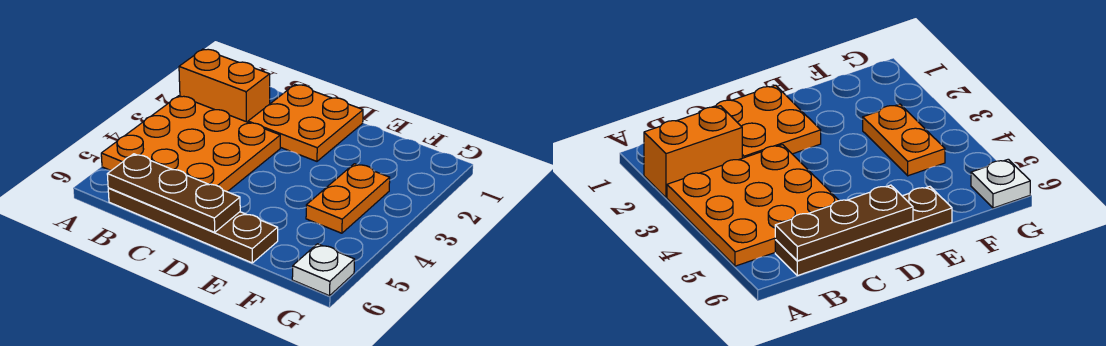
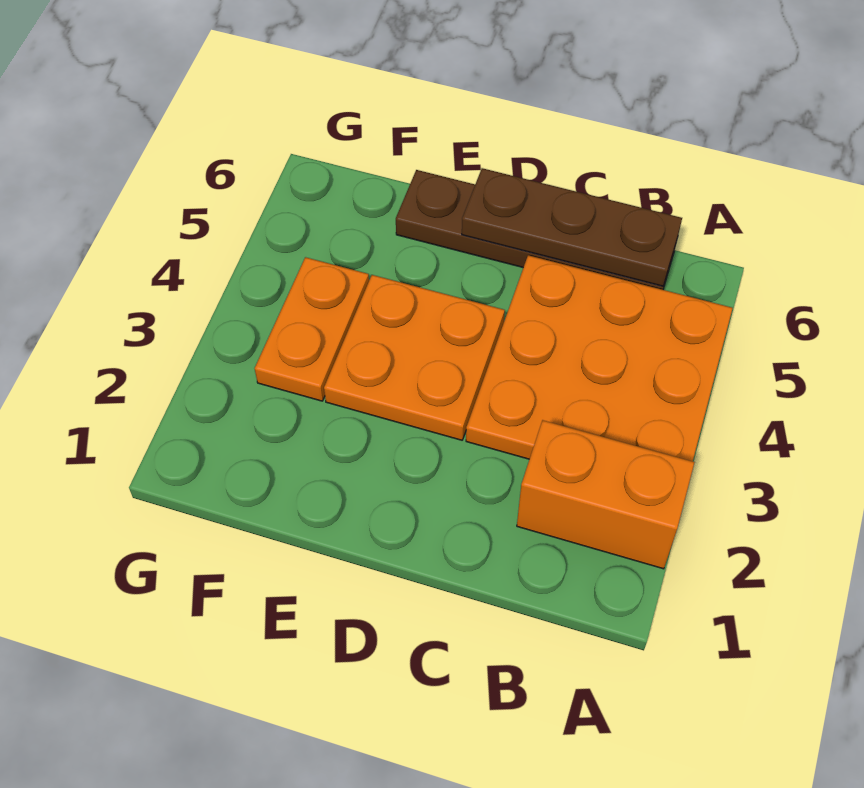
orange plate C1:D2 level 1 -> orange plate D3:E4 level 1
white plate G6 level 1 -> none

